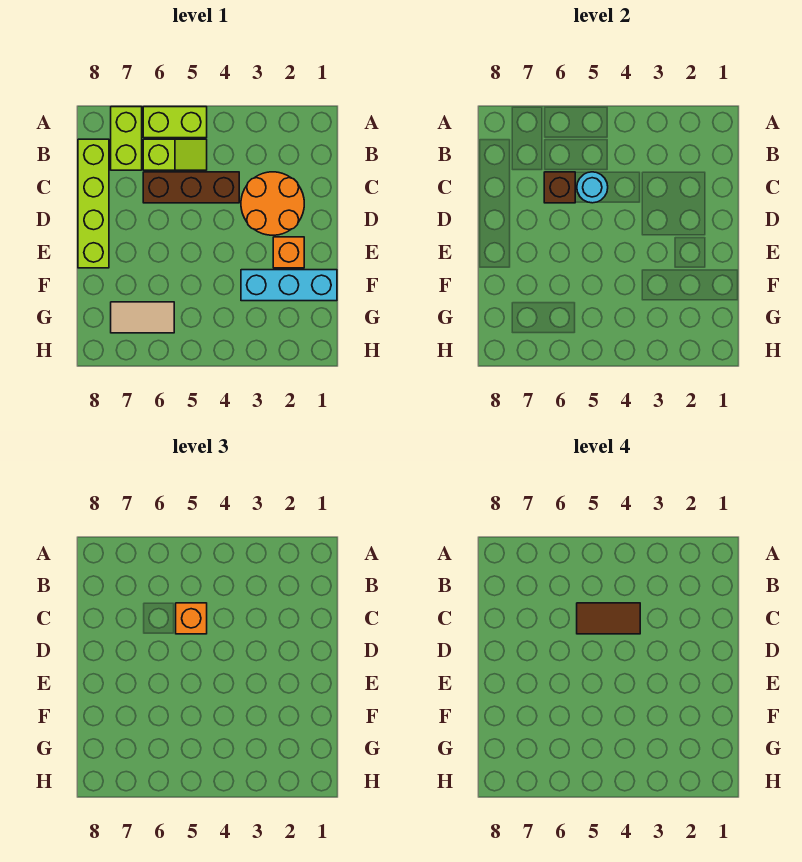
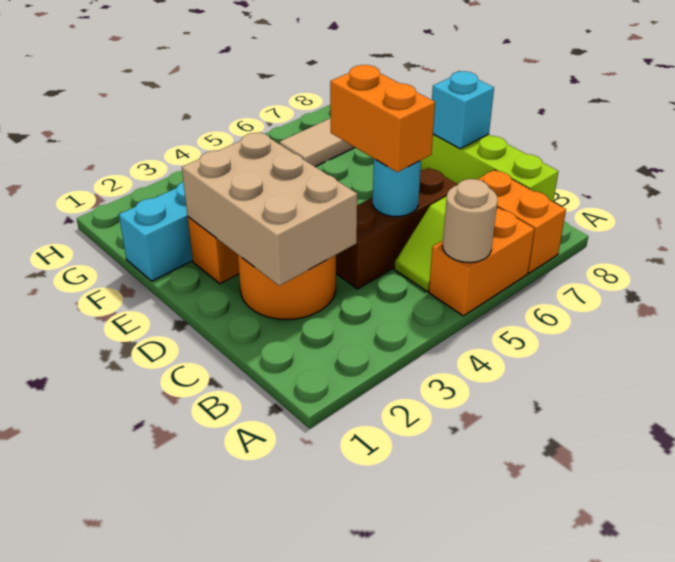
lime brick A5:A6 level 1 -> orange brick A5:A6 level 1
none -> tan round brick A5 level 2
lime brick A7:B7 level 1 -> orange brick A7:B7 level 1
none -> tan brick C2:E3 level 2
brown tile C4:C5 level 4 -> none
orange brick C5 level 3 -> orange brick C5:D5 level 3
brown brick C6 level 2 -> none
none -> cyan brick D8 level 2

